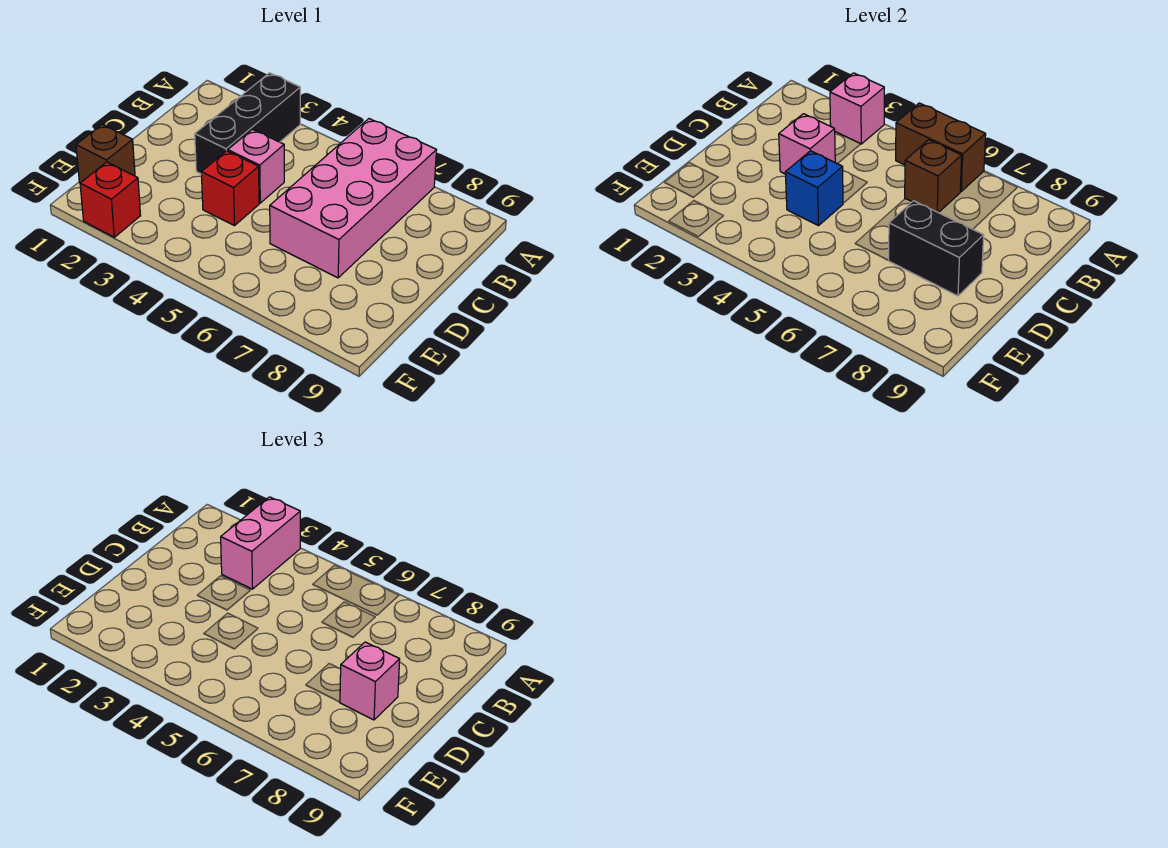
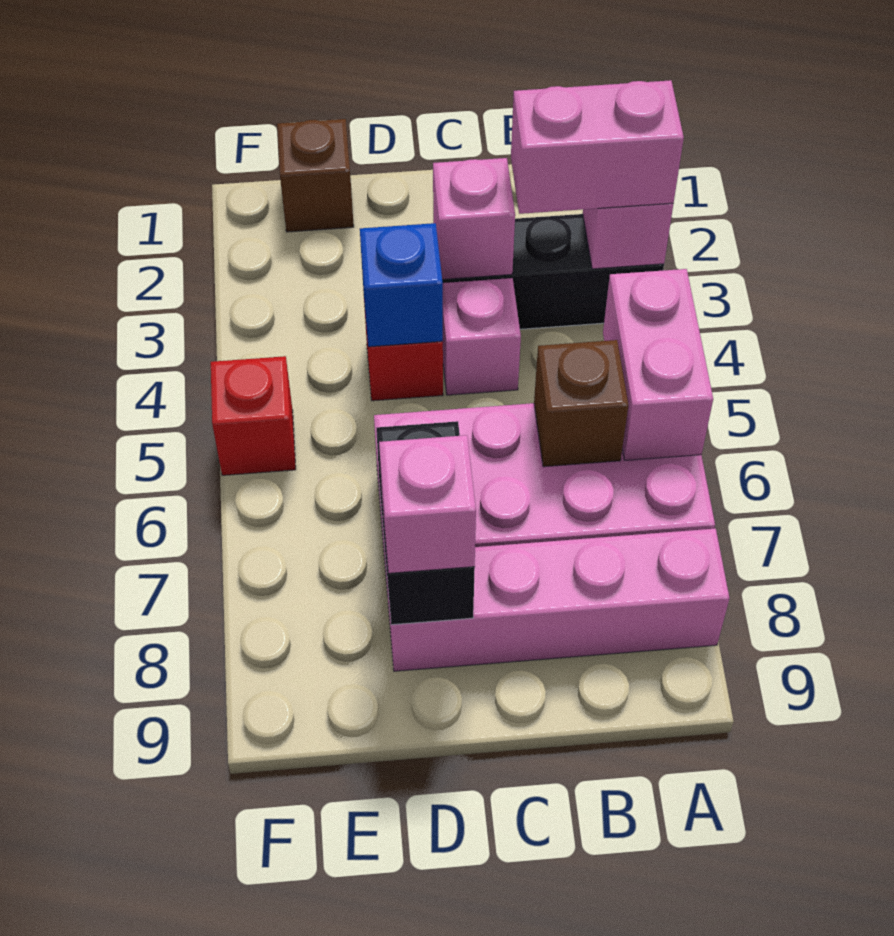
brown brick A5:A6 level 2 -> pink brick A5:A6 level 2
none -> pink brick A8:D8 level 1
red brick F2 level 1 -> red brick F5 level 1

